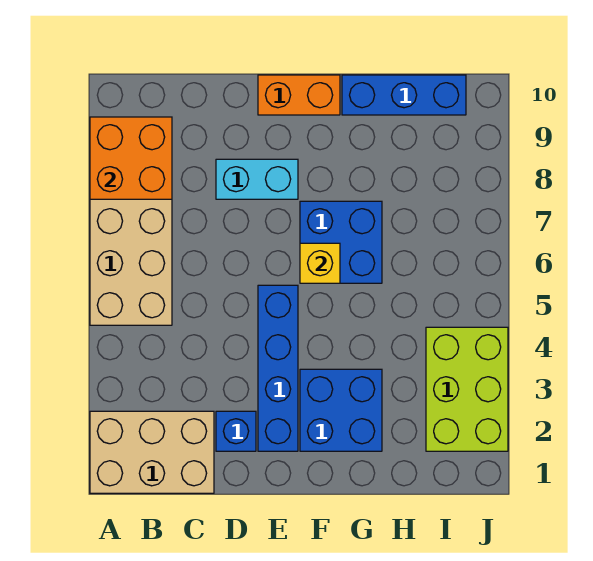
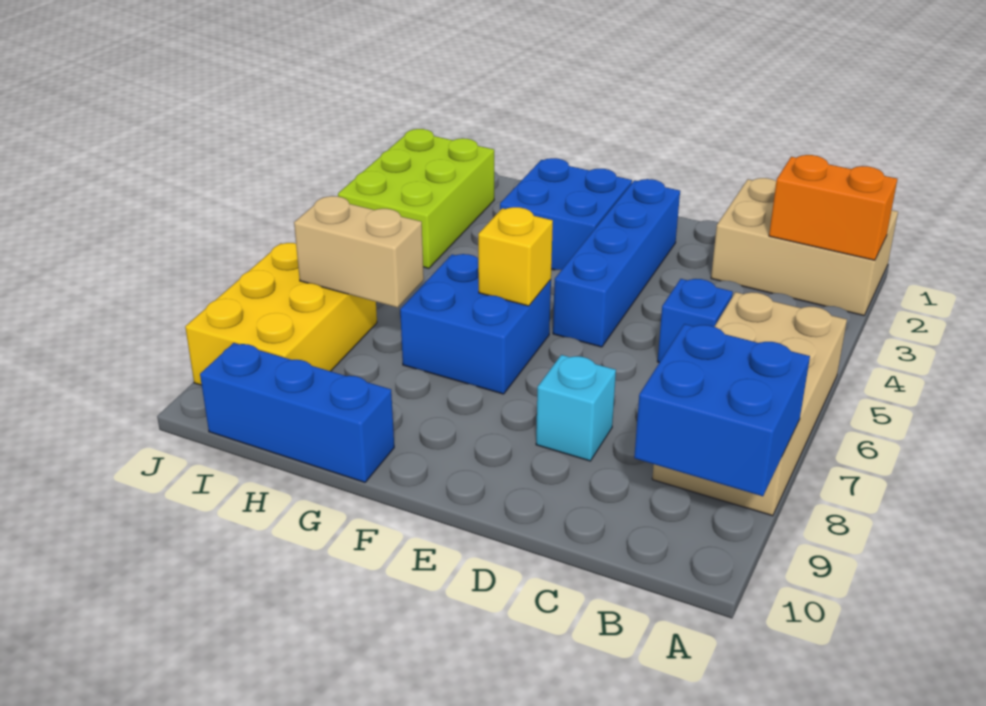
orange brick A8:B9 level 2 -> blue brick A8:B9 level 2
blue brick D2 level 1 -> blue brick C5 level 1
cyan brick D8:E8 level 1 -> cyan brick D8 level 1
orange brick E10:F10 level 1 -> orange brick A2:B2 level 2
none -> tan brick H7:I7 level 2
none -> yellow brick I7:J9 level 1

